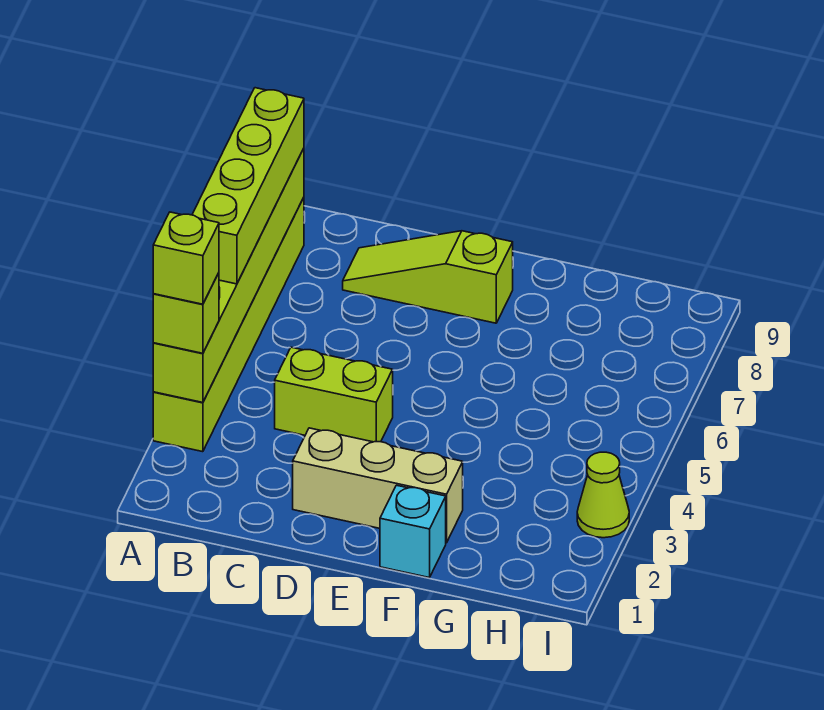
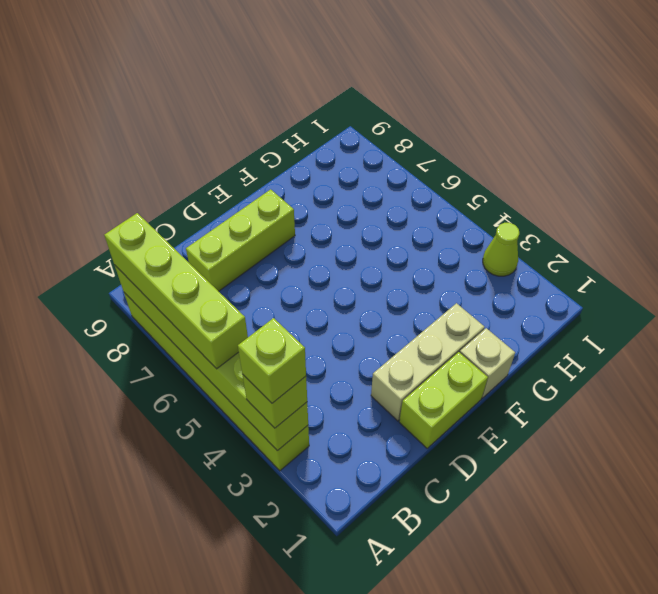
lime brick C4:D4 level 1 -> lime brick D1:E1 level 1
lime slope C8:E8 level 1 top E -> lime brick C8:E8 level 1
cyan brick F1 level 1 -> tan brick F1 level 1

